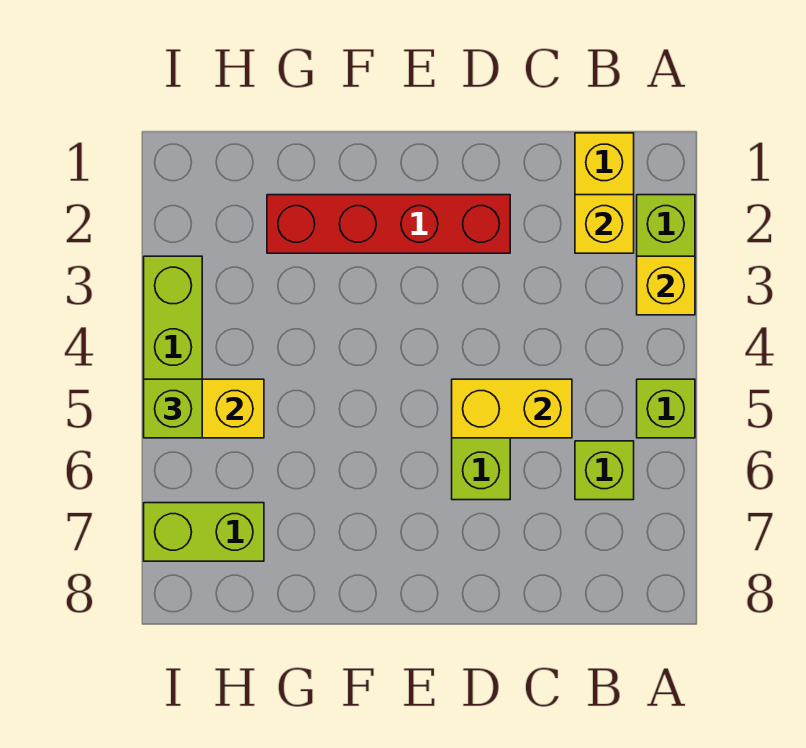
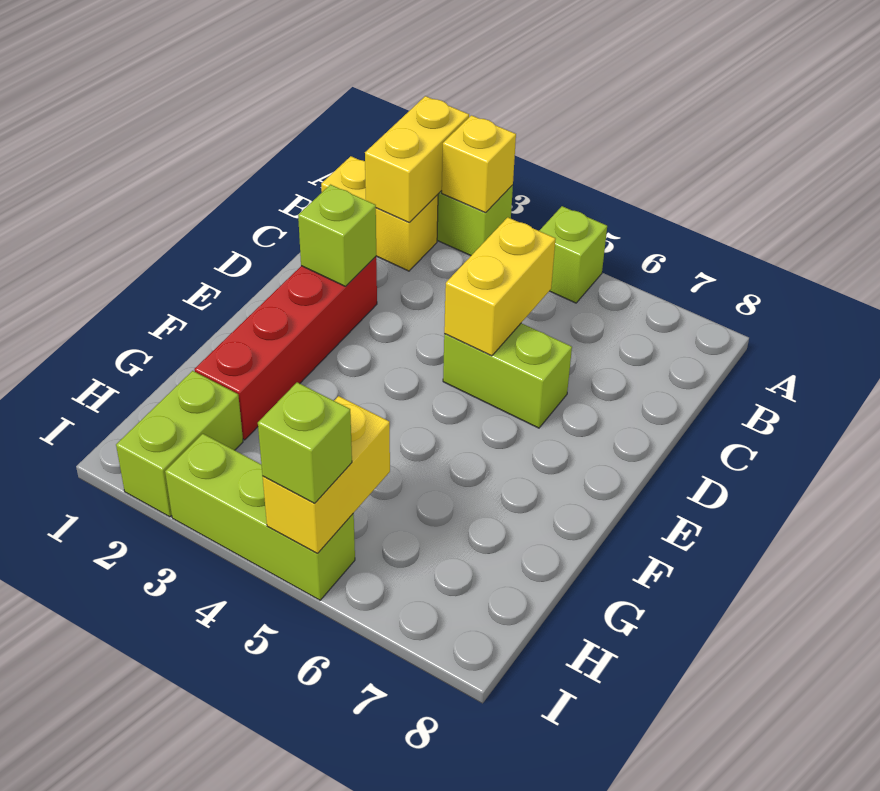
yellow brick B2 level 2 -> yellow brick A2:B2 level 2
lime brick B6 level 1 -> lime brick D2 level 2
lime brick H7:I7 level 1 -> lime brick H2:I2 level 1

